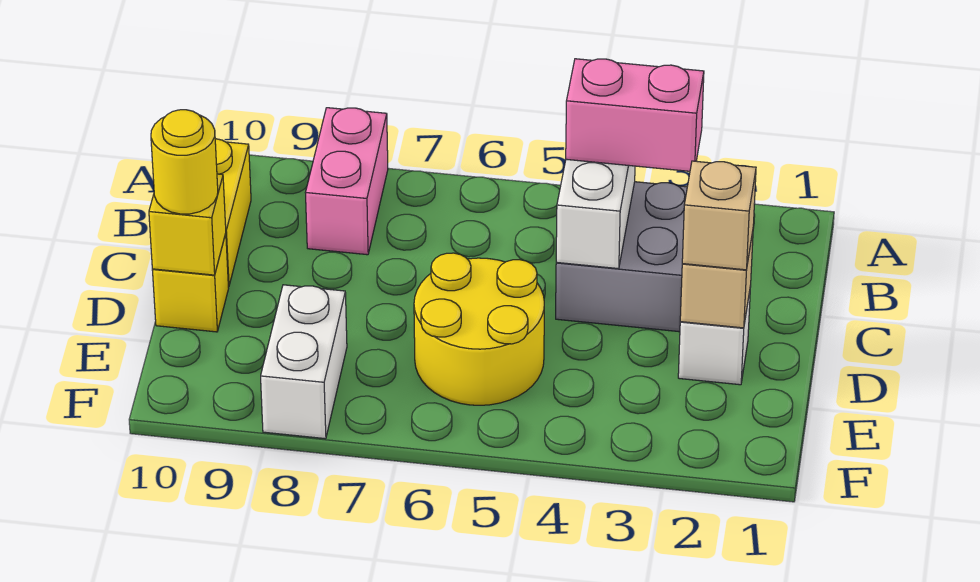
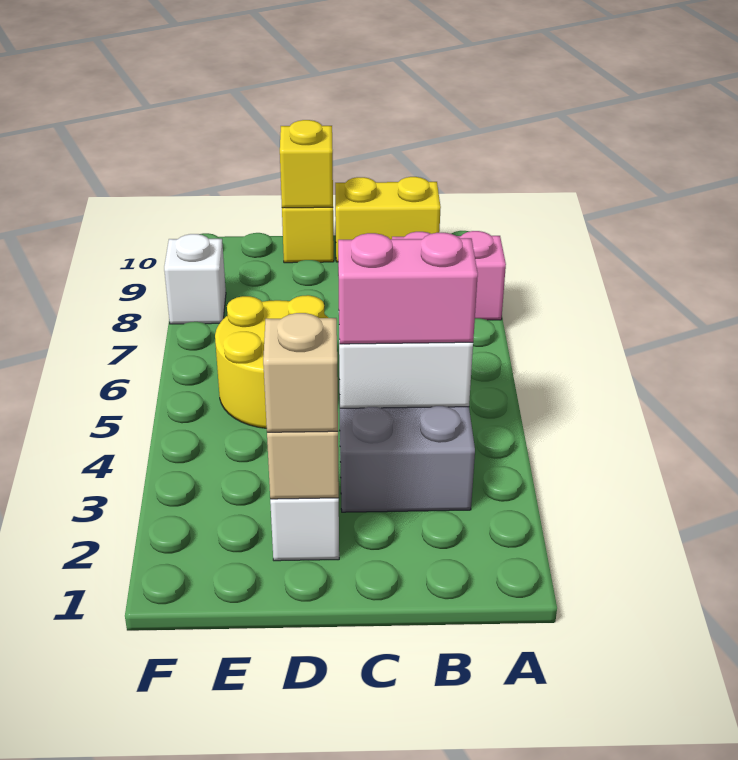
pink brick B3:B4 level 3 -> pink brick B4:C4 level 3
yellow round brick D10 level 3 -> none
white brick E8:F8 level 1 -> white brick F8 level 1

